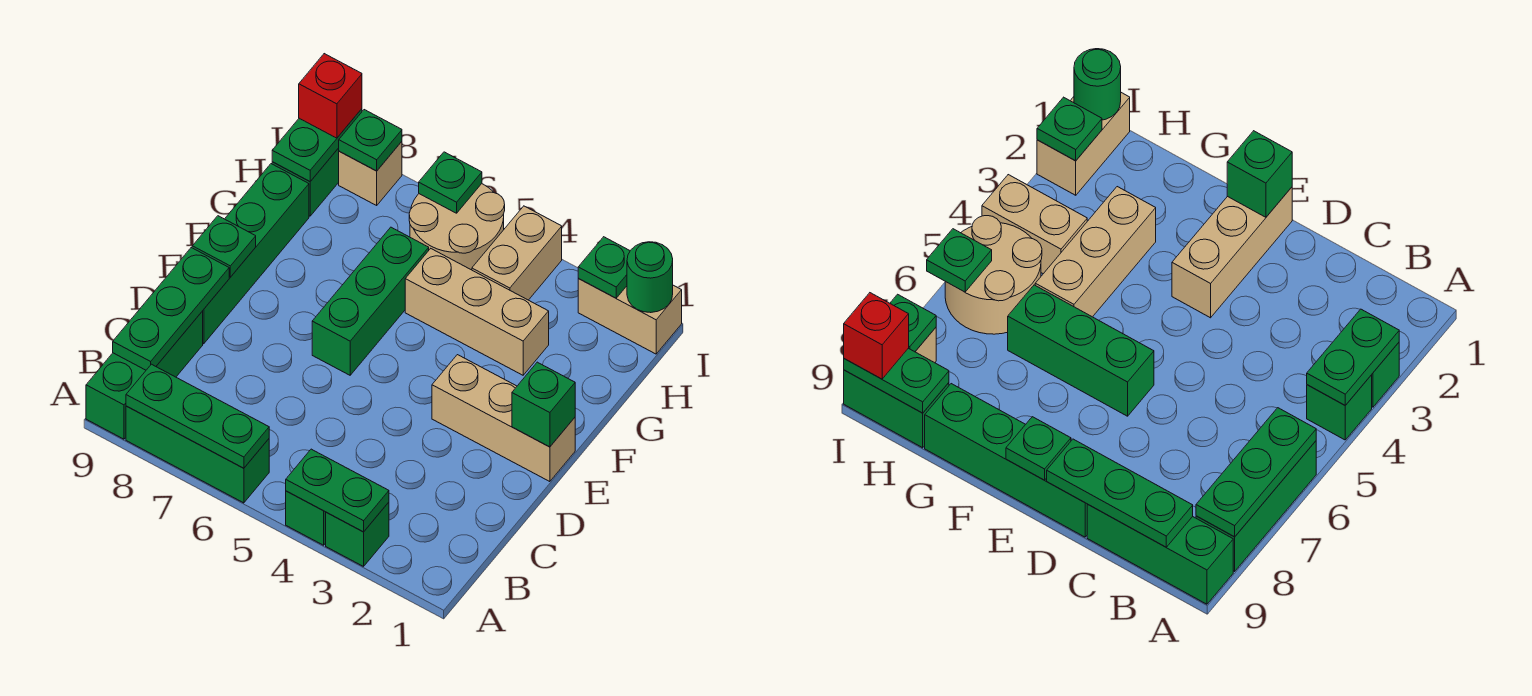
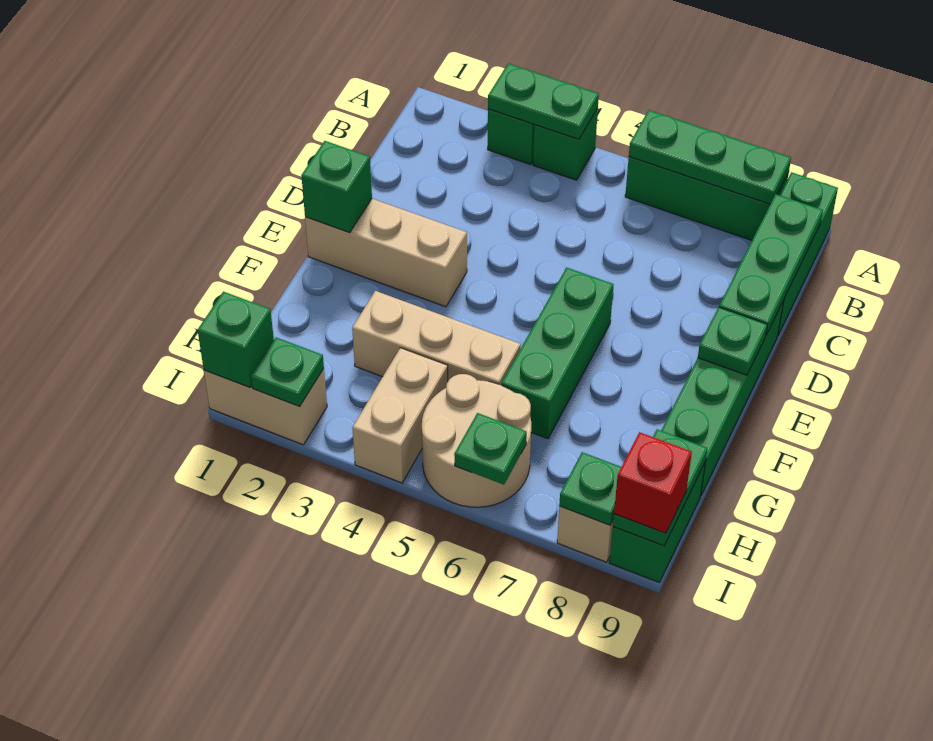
green round brick I1 level 2 -> green brick I1 level 2

